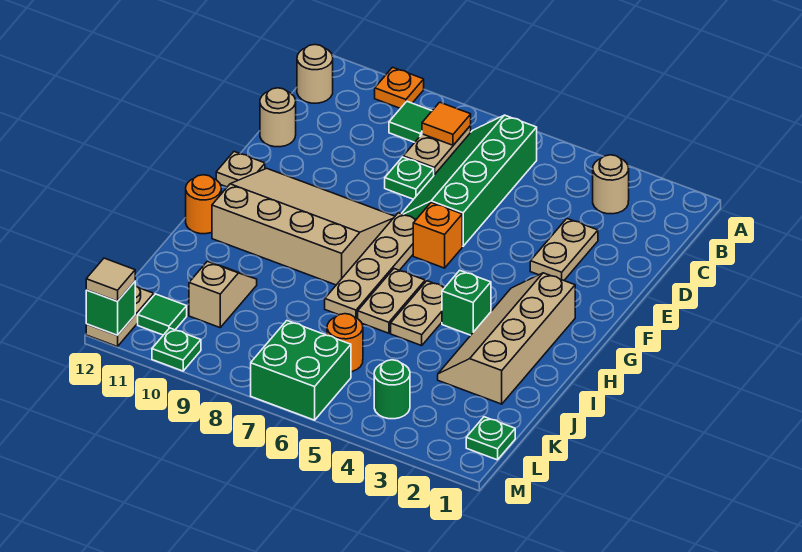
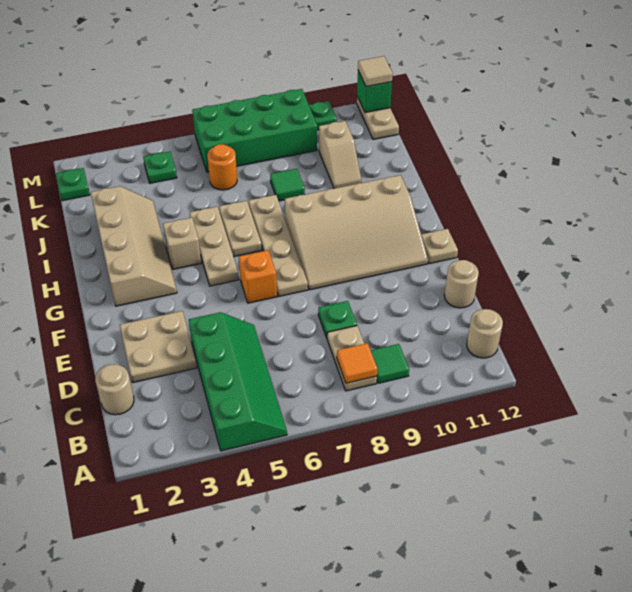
orange plate A10 level 1 -> none
tan round brick B3 level 1 -> tan round brick C1 level 1
green slope B6:E7 level 1 top 6 -> green slope A4:D5 level 1 top 4
tan plate D3:E3 level 1 -> tan plate D2:E3 level 1
green brick H4 level 1 -> tan brick H4 level 1
tan plate H5:I5 level 1 -> tan plate G5:I5 level 1
orange round brick H12 level 1 -> none
green round brick L4 level 1 -> green plate L4 level 1
green brick L6:M7 level 1 -> green brick L6:M9 level 1
green tile L11 level 1 -> green tile J8 level 1

